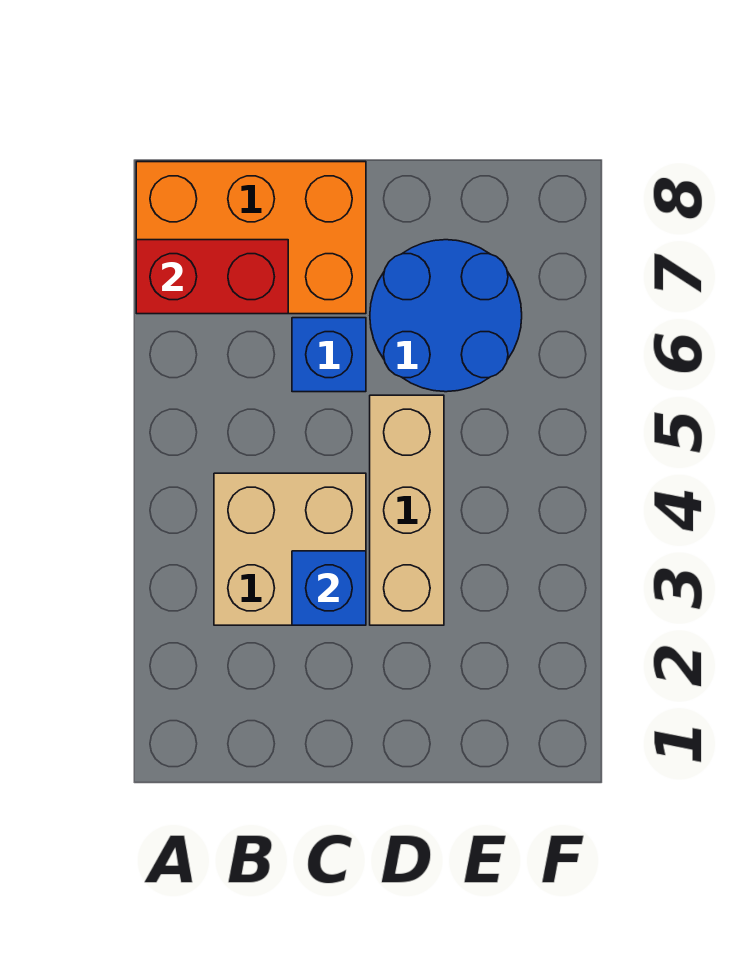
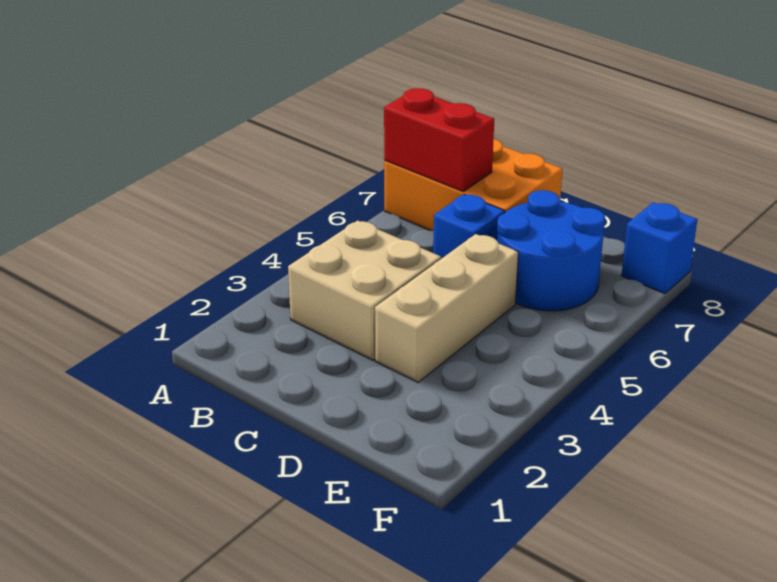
blue brick C3 level 2 -> blue brick F8 level 1

